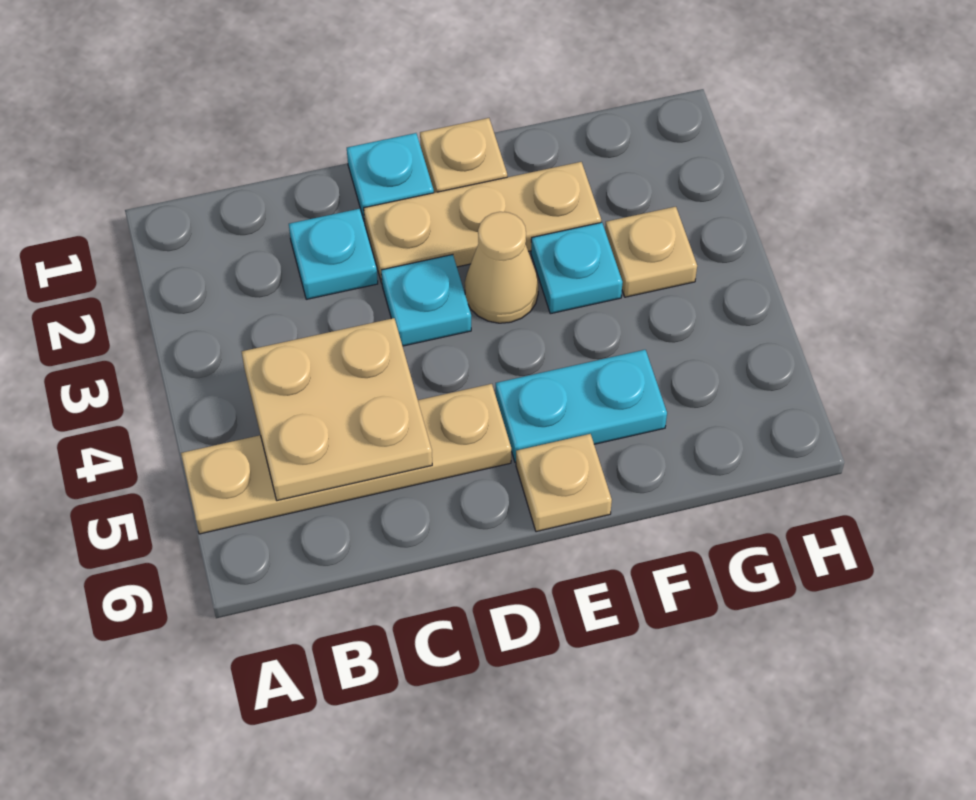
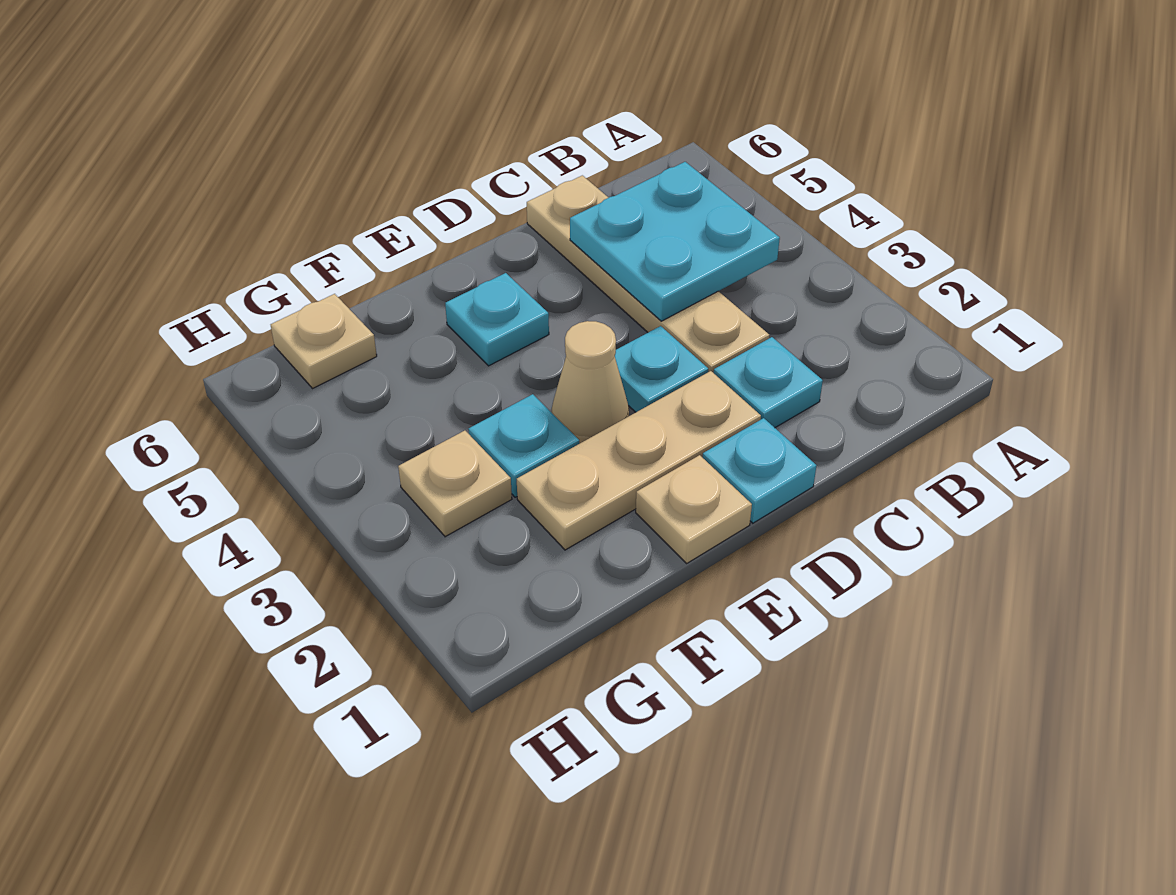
tan plate A5:D5 level 1 -> tan plate C3:C6 level 1
tan plate B4:C5 level 2 -> cyan plate B4:C5 level 2
cyan plate E5:F5 level 1 -> cyan plate E5 level 1
tan plate E6 level 1 -> tan plate G6 level 1

